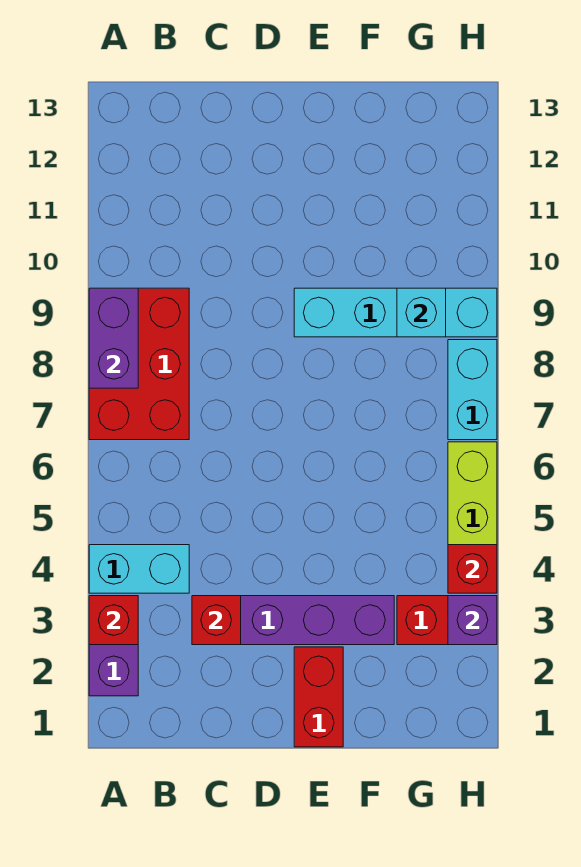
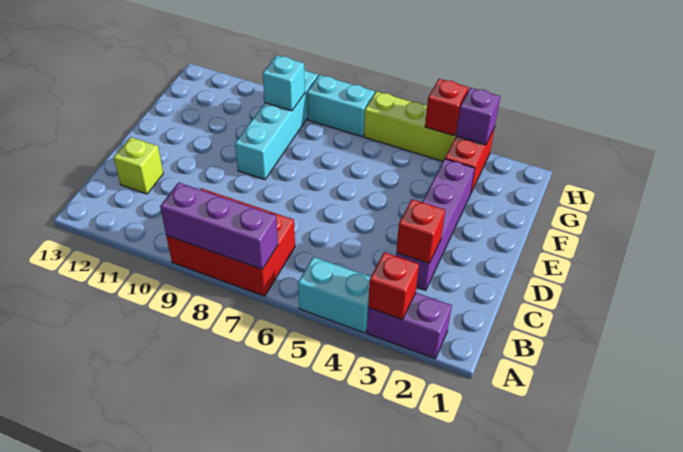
cyan brick A4:B4 level 1 -> cyan brick A4:A5 level 1
purple brick A8:A9 level 2 -> purple brick A7:A9 level 2
none -> lime brick C12 level 1
red brick E1:E2 level 1 -> none

